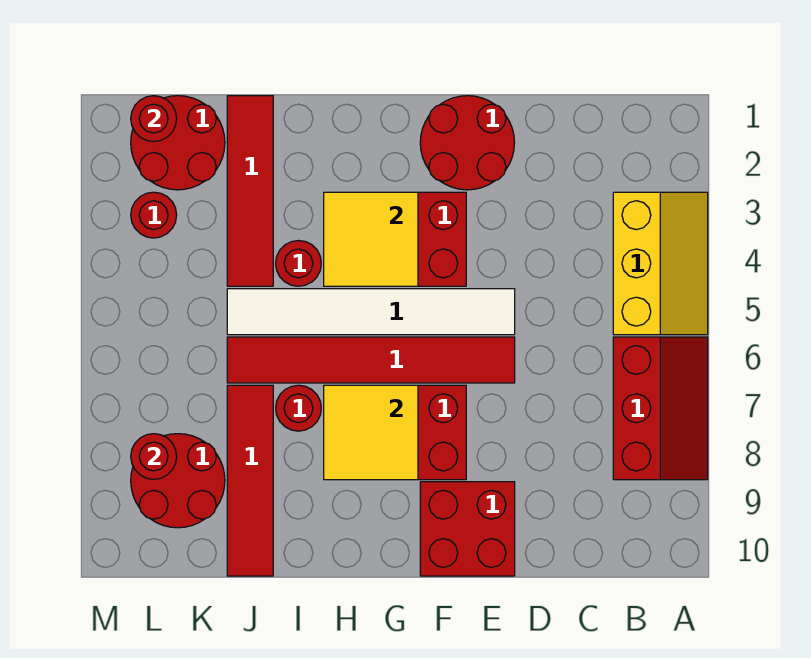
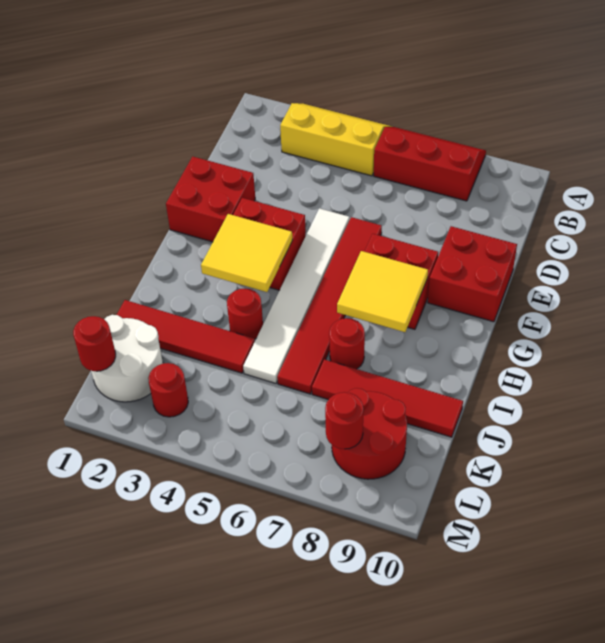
red round brick E1:F2 level 1 -> red brick E1:F2 level 1
red round brick K1:L2 level 1 -> white round brick K1:L2 level 1

